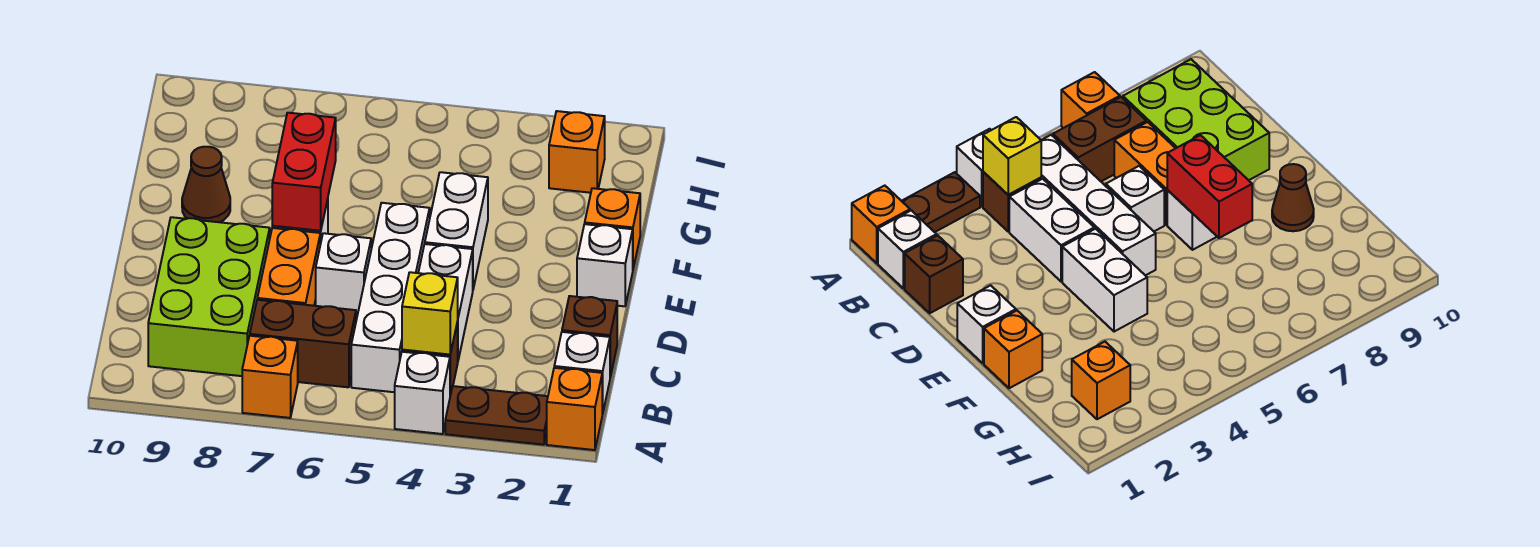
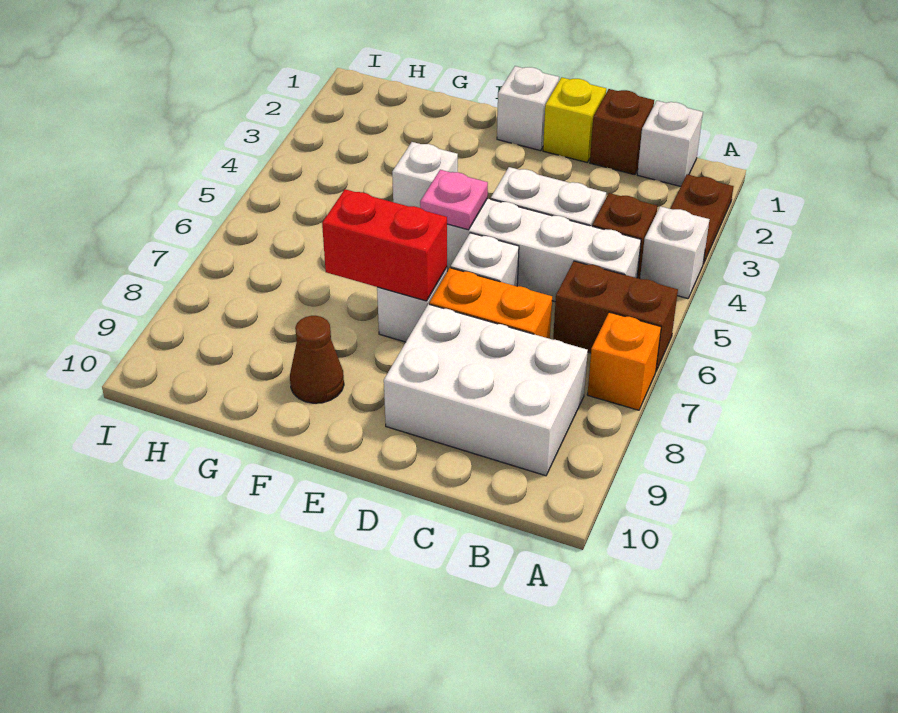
orange brick A1 level 1 -> none
yellow brick B4 level 2 -> yellow brick D1 level 1
brown brick B6:B7 level 1 -> brown brick A6:B6 level 1
lime brick B8:D9 level 1 -> white brick B8:D9 level 1
white brick E4:F4 level 1 -> white brick F4 level 1
none -> pink plate E5 level 2
orange brick F1 level 1 -> none
orange brick H2 level 1 -> none

